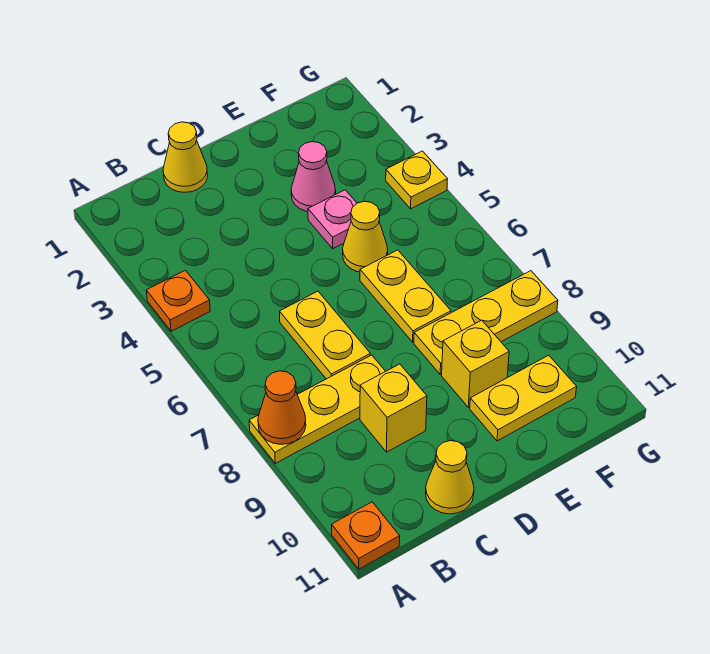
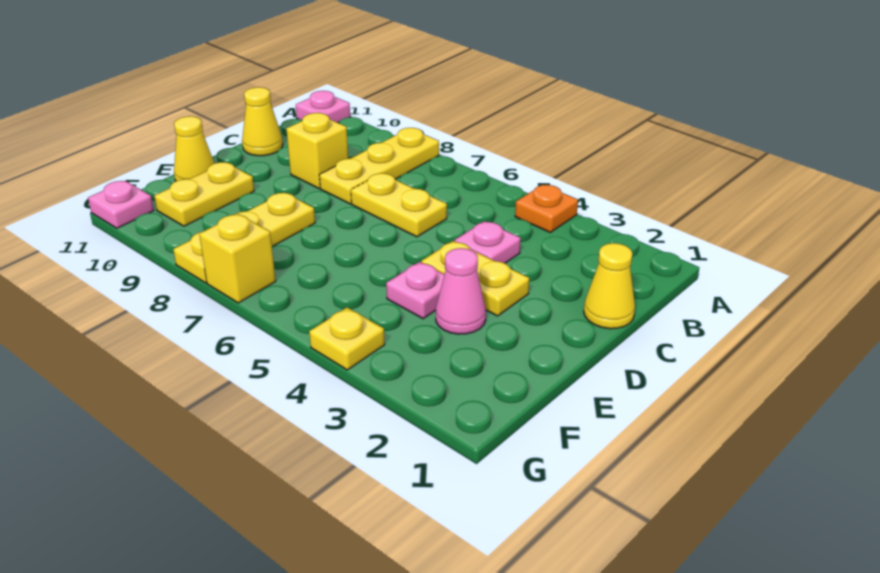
orange cone A8 level 2 -> none
orange plate A11 level 1 -> pink plate A11 level 1
none -> pink plate C4 level 1
yellow cone E5 level 1 -> yellow cone E11 level 1
yellow plate E6:E7 level 1 -> yellow plate D3:D4 level 1
yellow brick E9 level 1 -> yellow brick G7 level 1
none -> pink plate G11 level 1

